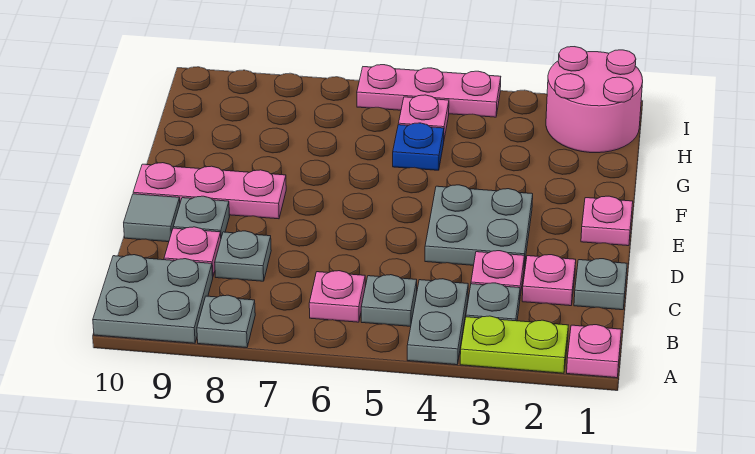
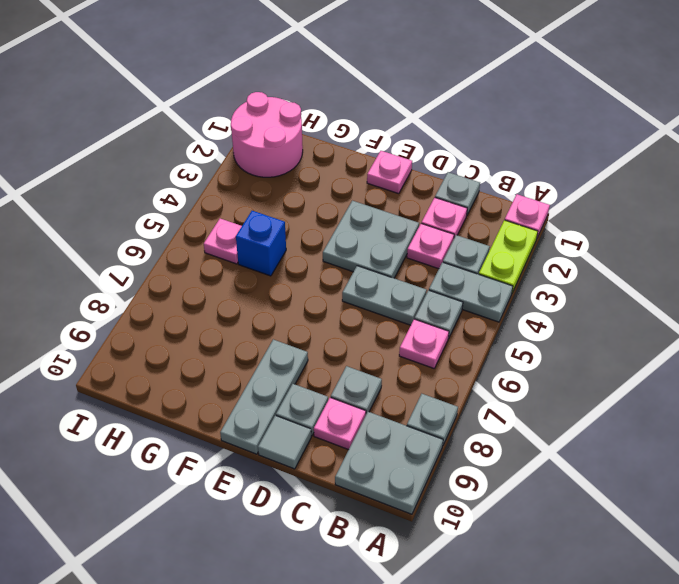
none -> grey plate C5:D5 level 1
pink plate E8:E10 level 1 -> grey plate E8:E10 level 1
blue plate G5 level 1 -> blue brick G5 level 1
pink plate I4:I6 level 1 -> none

